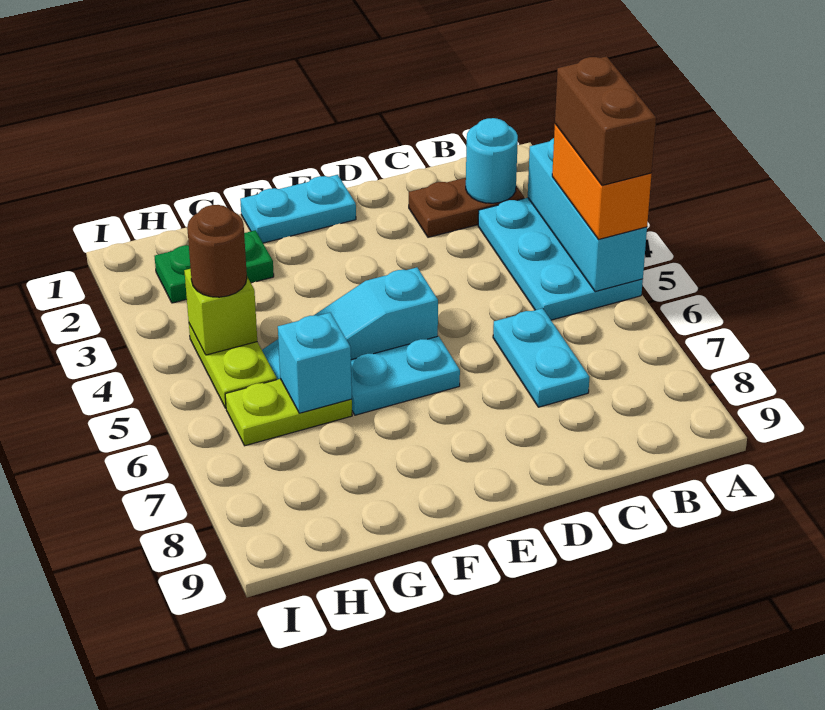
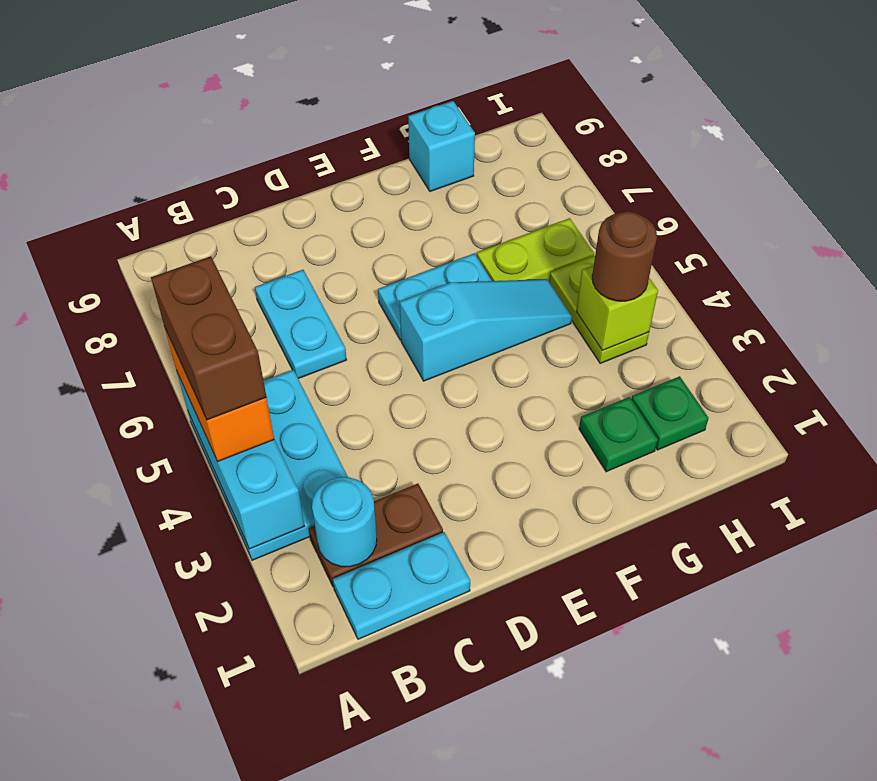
cyan plate E1:F1 level 1 -> cyan plate B1:C1 level 1
cyan brick G6 level 2 -> cyan brick G9 level 1

